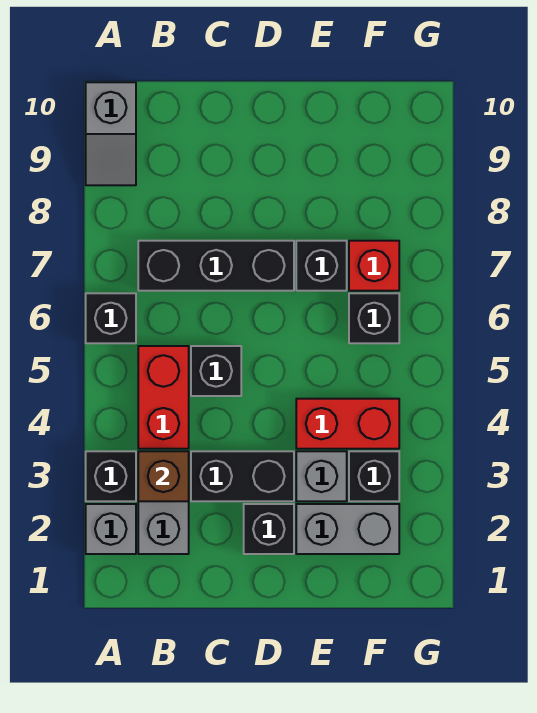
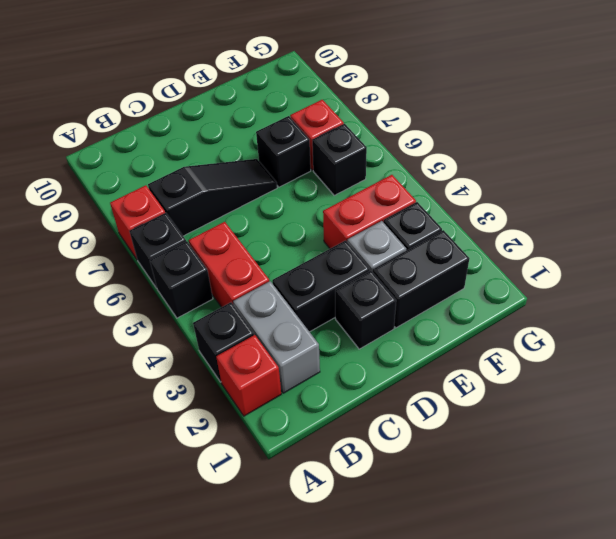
grey brick A2 level 1 -> red brick A2 level 1
none -> red brick A7 level 1
grey slope A9:A10 level 1 top 10 -> none
brown brick B3 level 2 -> none
black brick B7:D7 level 1 -> black slope B7:D7 level 1 top B
black brick C5 level 1 -> black brick A5 level 1
grey brick E2:F2 level 1 -> black brick E2:F2 level 1

